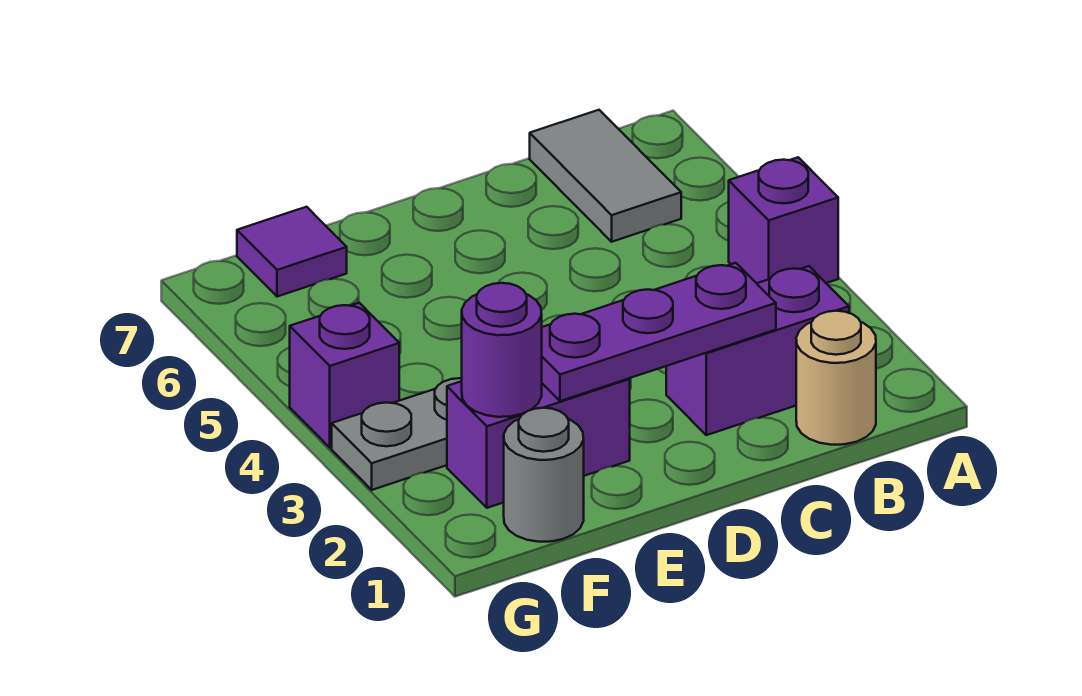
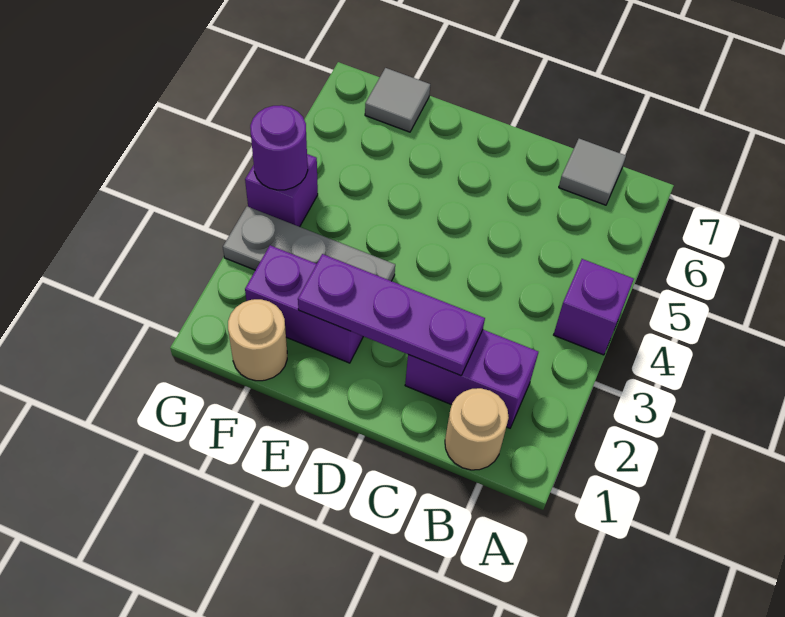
grey tile B6:B7 level 1 -> grey tile B7 level 1
grey round brick F1 level 1 -> tan round brick F1 level 1
purple round brick F2 level 2 -> purple round brick G4 level 2
purple tile F7 level 1 -> grey tile F7 level 1

